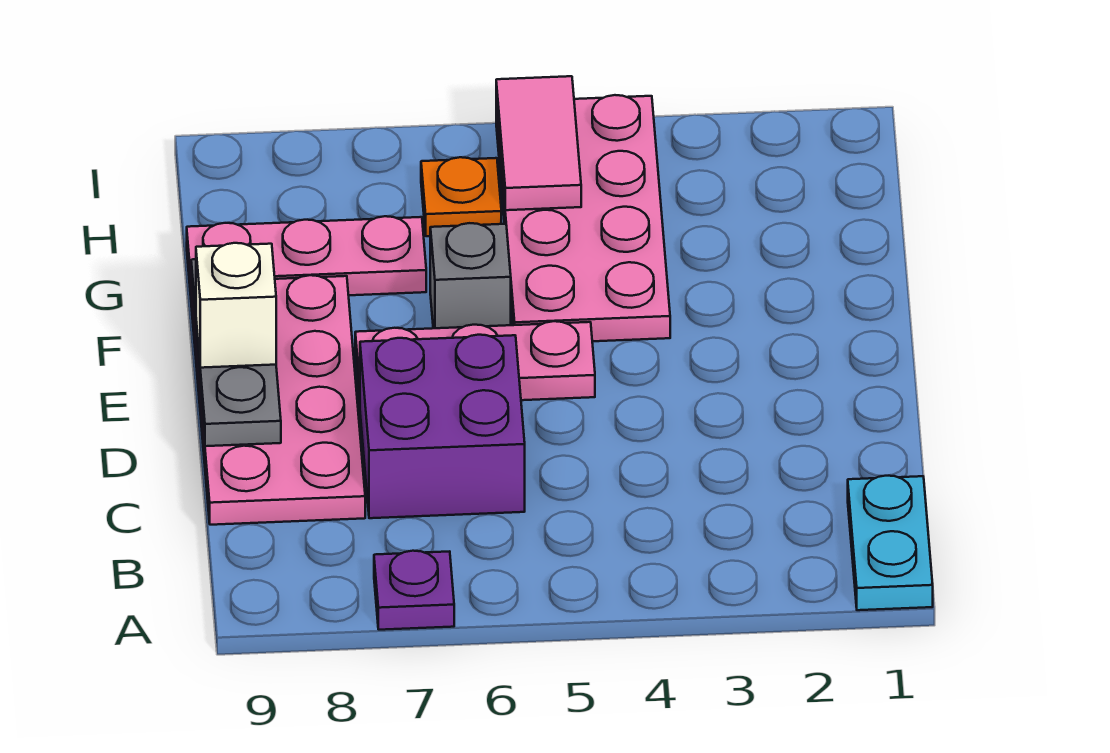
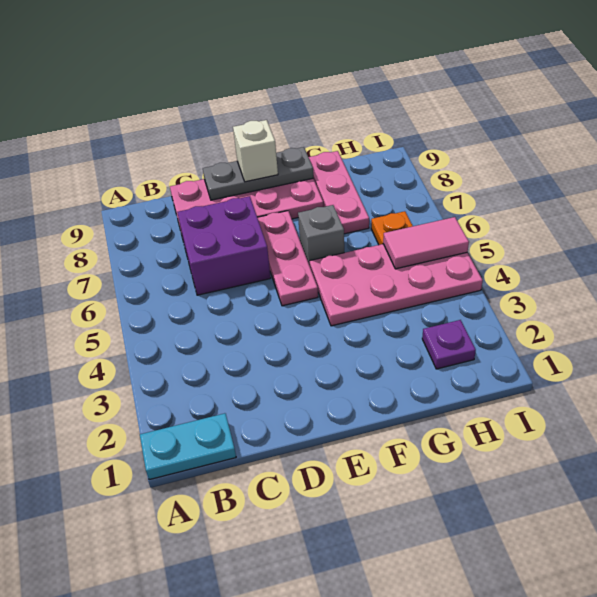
purple plate A7 level 1 -> purple plate H2 level 1

